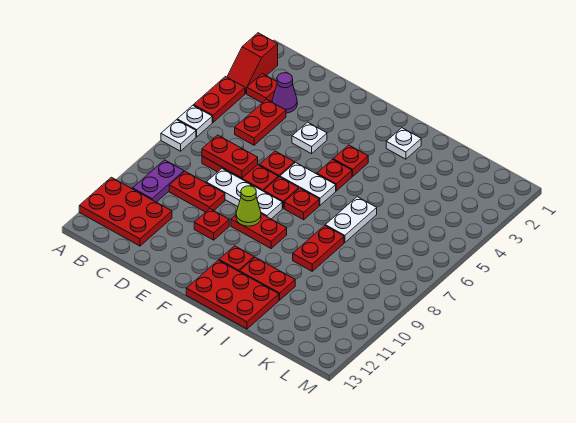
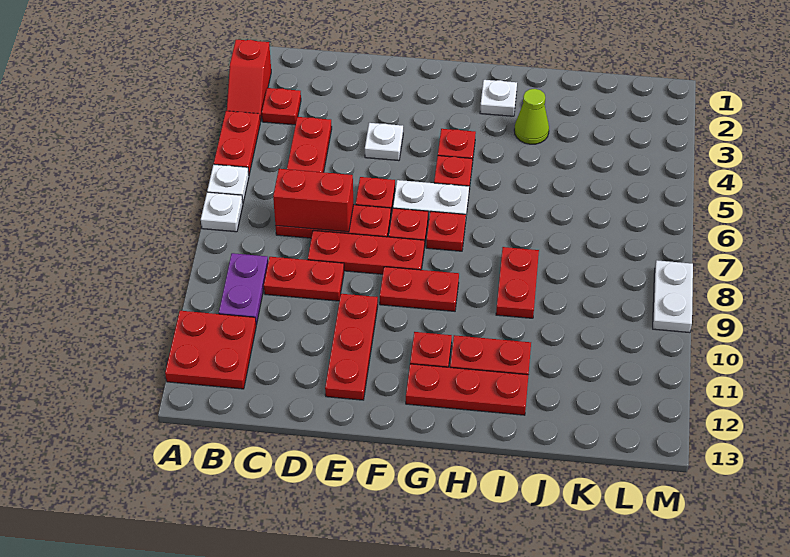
red plate A11:C12 level 1 -> red plate A11:B12 level 1
purple cone C3 level 1 -> none
red plate C7:D7 level 2 -> red brick C7:D7 level 2
white plate D8:F8 level 1 -> red plate D8:F8 level 1
red plate E10 level 1 -> red plate E10:E12 level 1
lime cone F9 level 2 -> lime cone I3 level 1
red plate G12:I13 level 1 -> red plate G12:I12 level 1
white plate I6:I7 level 1 -> white plate M8:M9 level 1

